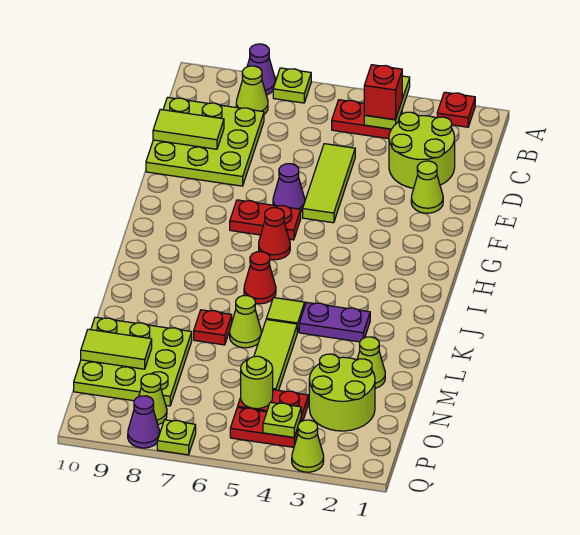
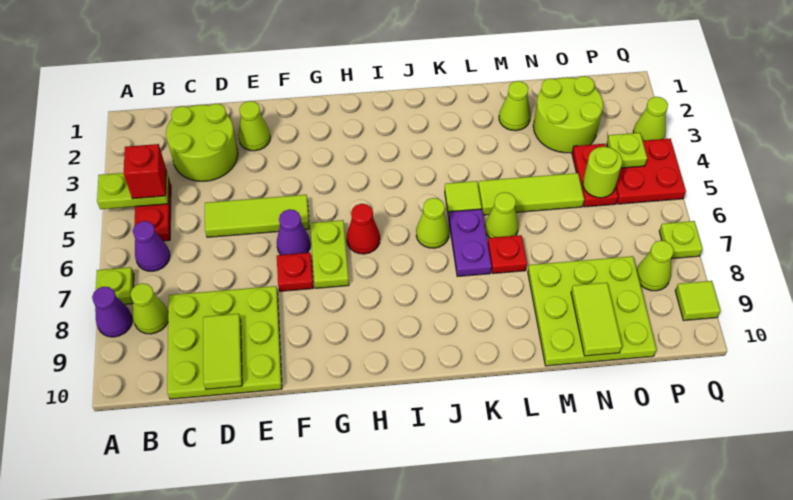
red plate A2 level 1 -> red plate F7 level 1
red plate G6:G7 level 1 -> lime plate G6:G7 level 1
red cone J6 level 1 -> lime cone J6 level 1
purple plate K3:K4 level 1 -> purple plate K6:K7 level 1
red plate P4:P5 level 1 -> red plate P4:Q5 level 1
purple cone Q8 level 1 -> purple cone B6 level 1
none -> lime tile Q9 level 1

